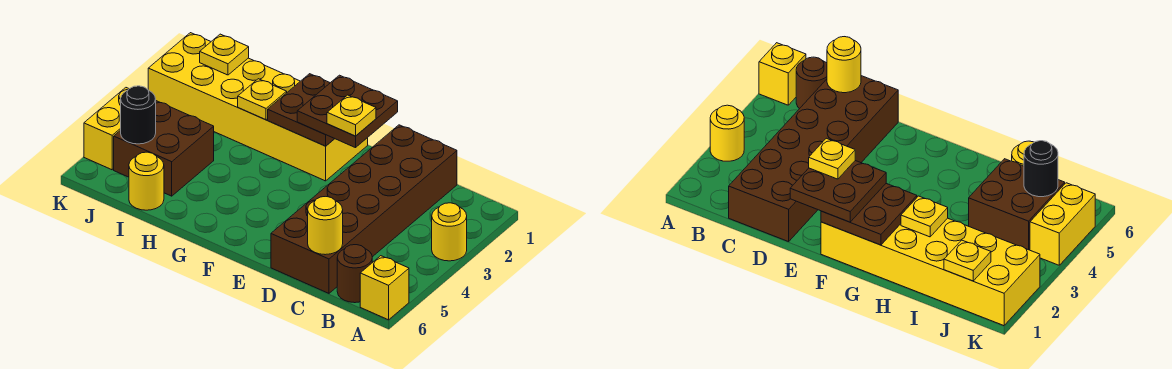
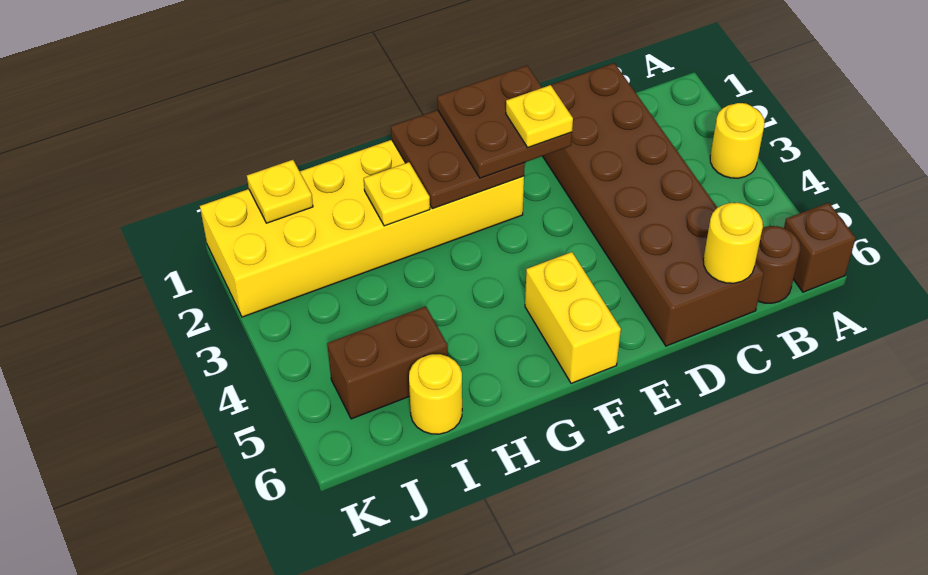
yellow brick A6 level 1 -> brown brick A6 level 1
brown brick I4:J5 level 1 -> brown brick I5:J5 level 1
black round brick J5 level 2 -> none
yellow brick K4:K5 level 1 -> yellow brick F5:F6 level 1

